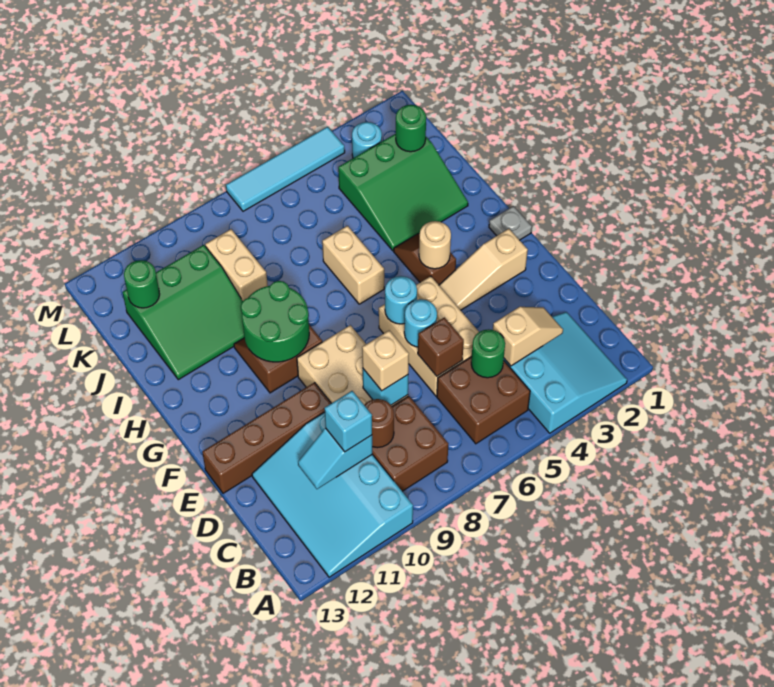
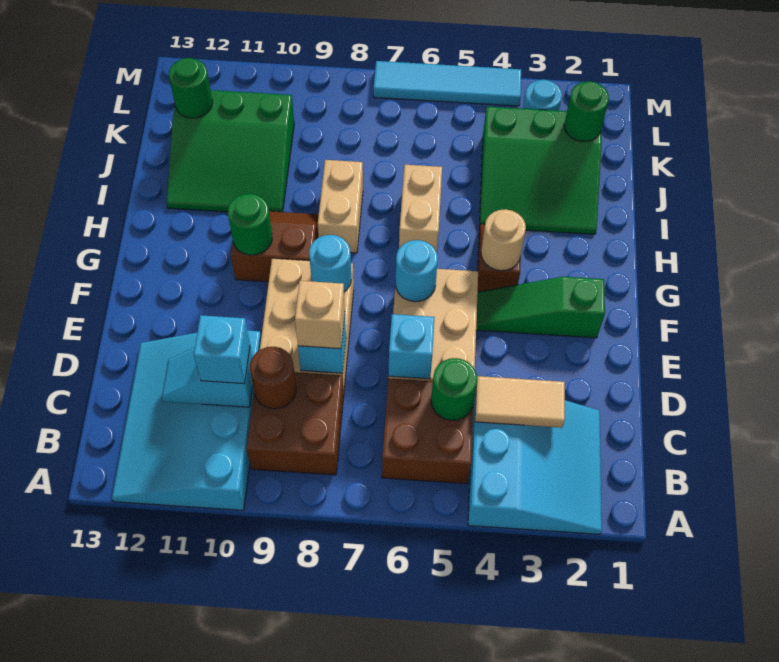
tan slope C3:C4 level 2 top 4 -> tan tile C3:C4 level 2
brown brick D6 level 2 -> cyan brick D6 level 2
cyan round brick E6 level 2 -> cyan round brick F8 level 2
brown brick E10:E13 level 1 -> none
tan slope F2:F4 level 1 top 2 -> green slope F2:F4 level 1 top 2
grey plate G1 level 1 -> none
green round brick G9:H10 level 2 -> green round brick G10 level 2
tan brick J9:K9 level 1 -> tan brick H8:I8 level 1

